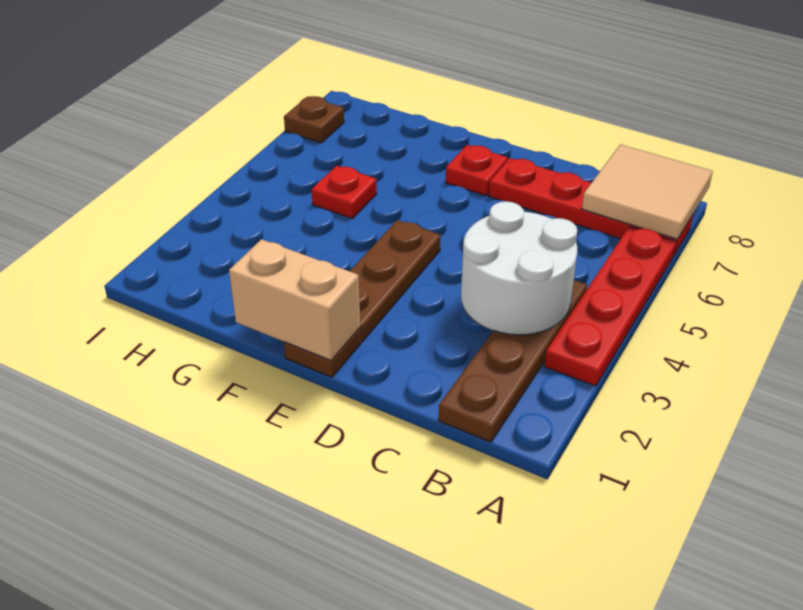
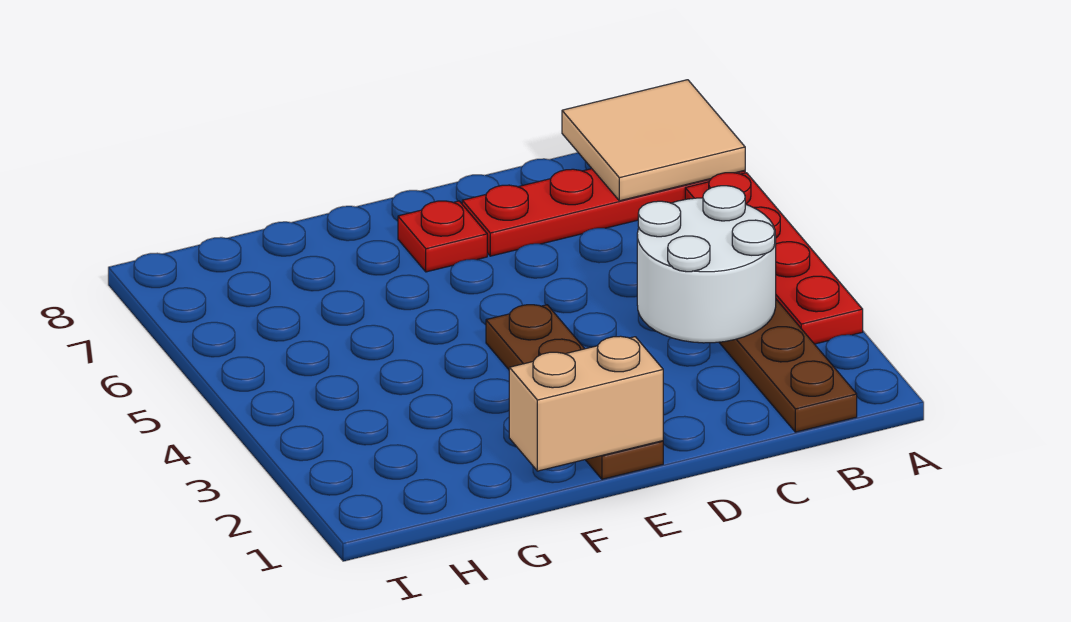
red plate G5 level 1 -> none
brown plate I7 level 1 -> none

